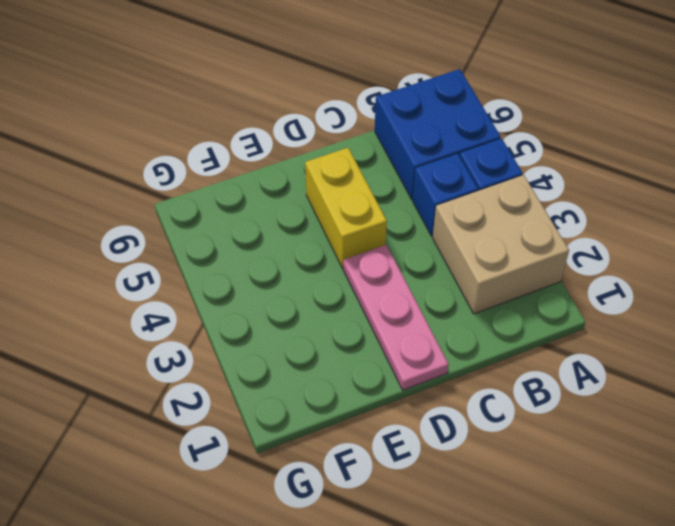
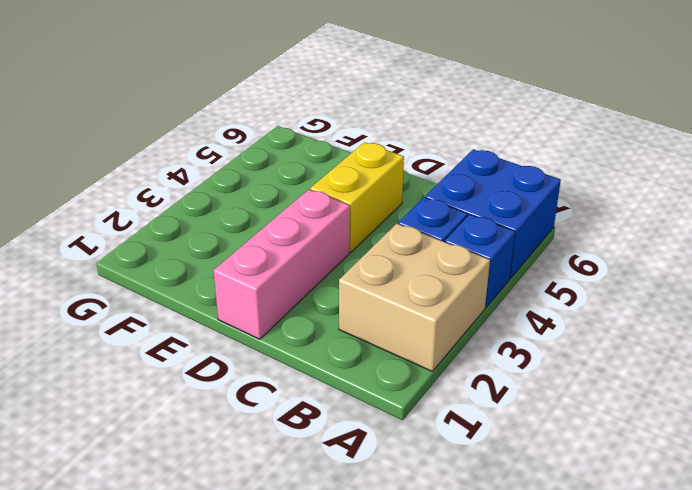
pink plate D1:D3 level 1 -> pink brick D1:D3 level 1

